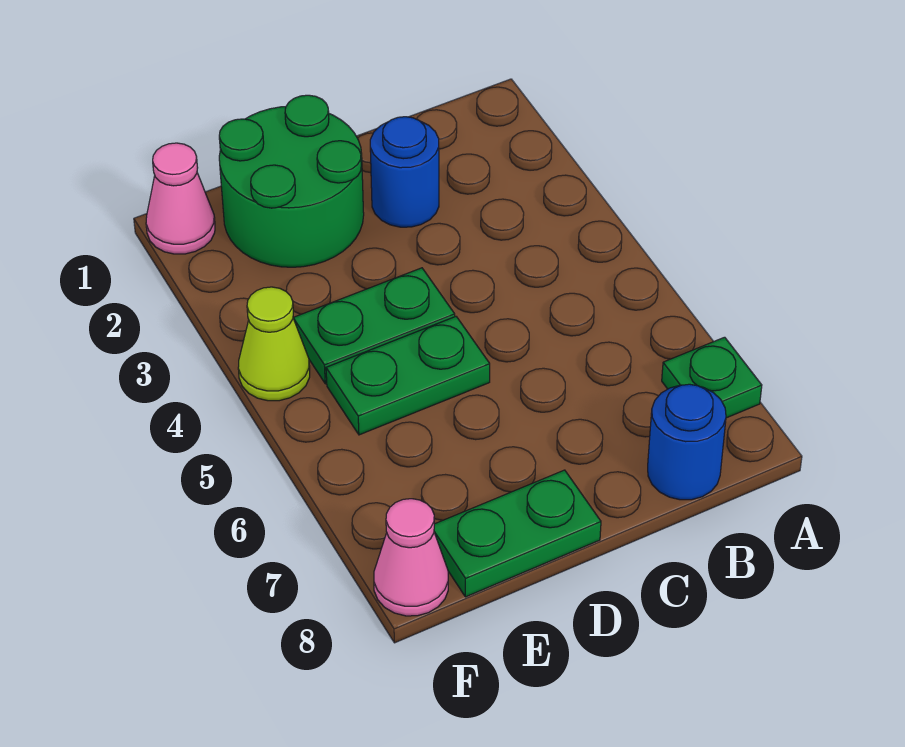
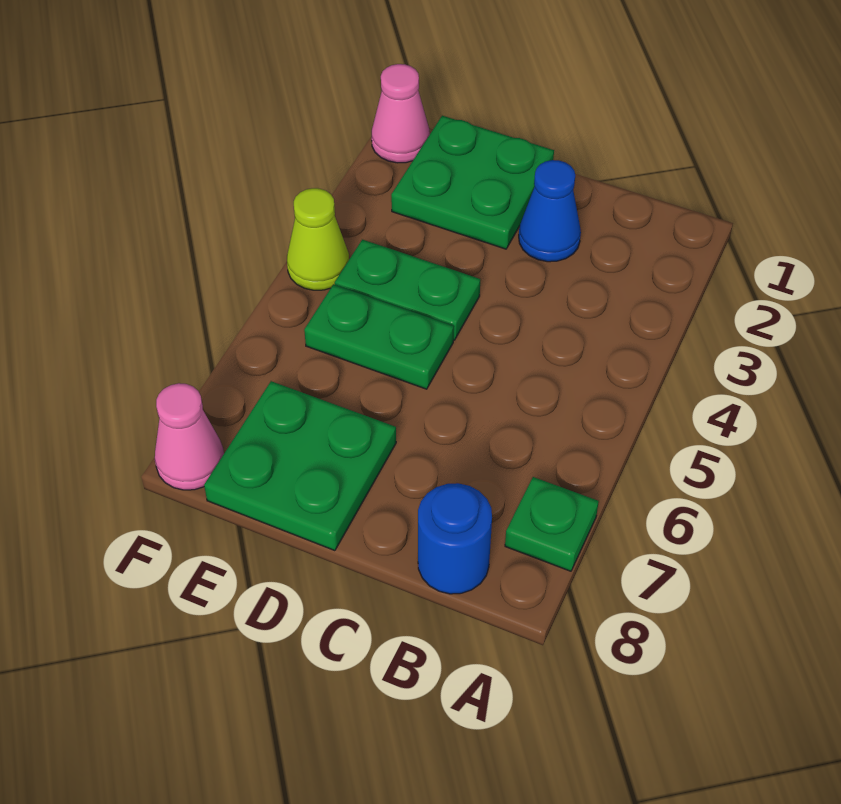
blue round brick C2 level 1 -> blue cone C2 level 1
green round brick D1:E2 level 1 -> green plate D1:E2 level 1
green plate D8:E8 level 1 -> green plate D7:E8 level 1

